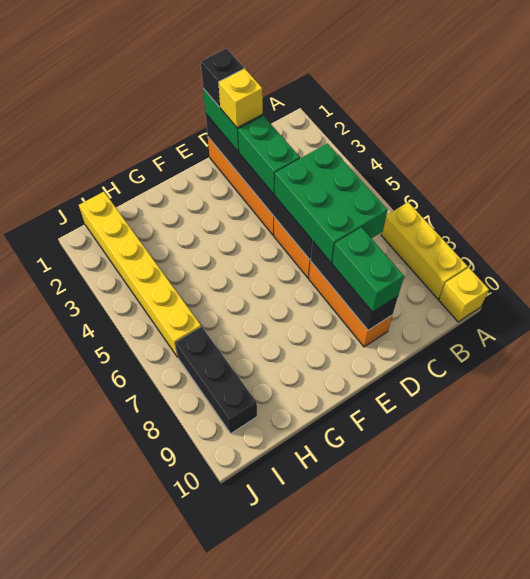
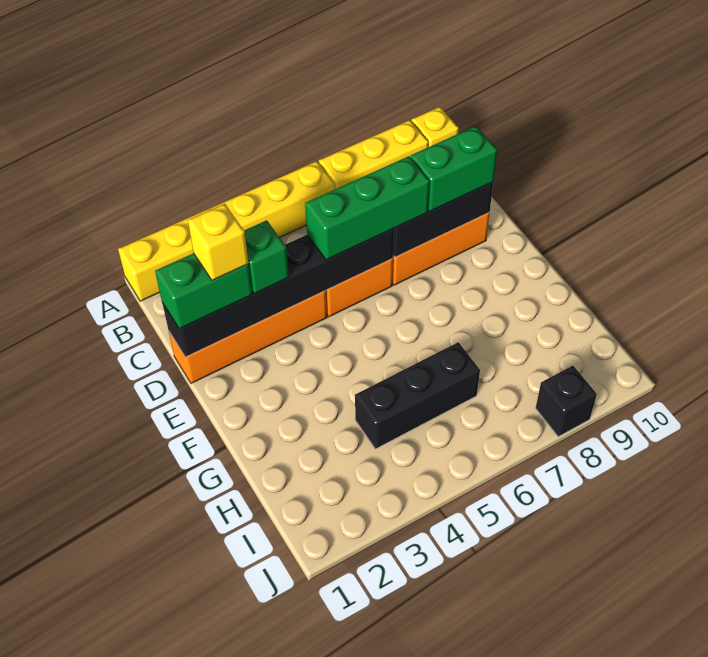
green brick C5:D7 level 3 -> green brick D5:D7 level 3
black brick D1 level 4 -> black brick J8 level 1
green brick D3:D4 level 3 -> green brick D3 level 3
yellow brick I1:I6 level 1 -> yellow brick A1:A6 level 1
black brick I7:I9 level 1 -> black brick H4:H6 level 1

